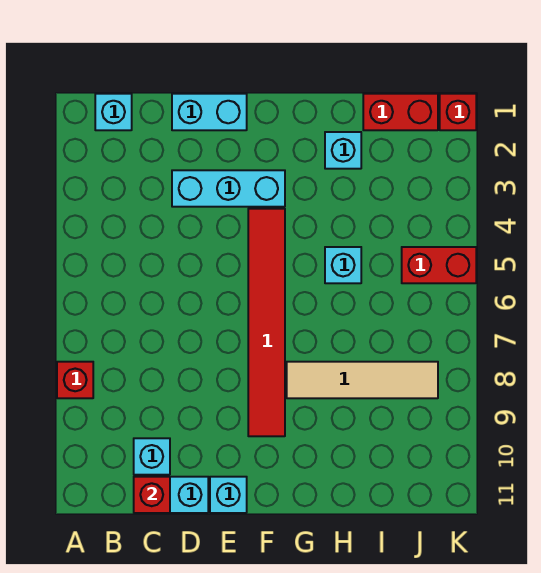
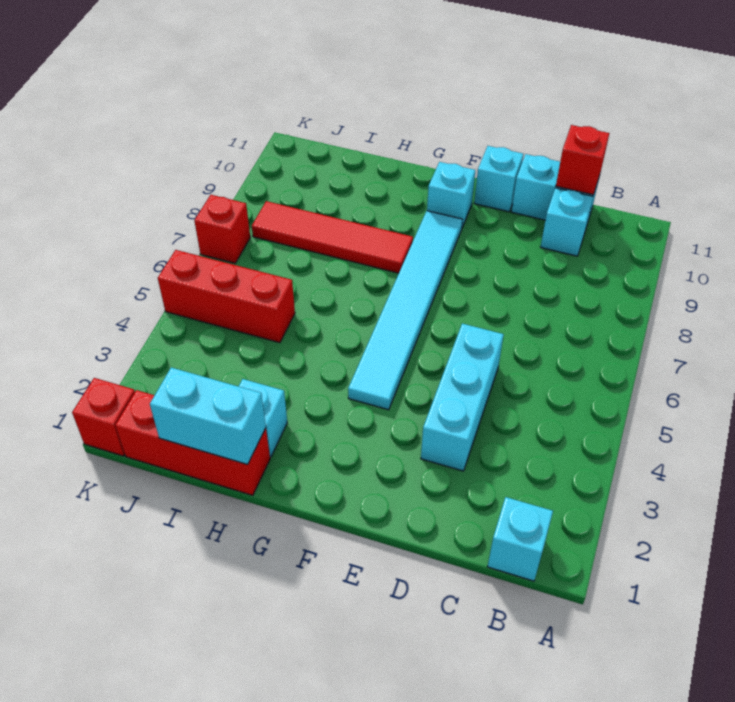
red brick A8 level 1 -> red brick K7 level 1
cyan brick D1:E1 level 1 -> cyan brick H1:I1 level 2
cyan brick D3:F3 level 1 -> cyan brick D3:D5 level 1
red tile F4:F9 level 1 -> cyan tile F4:F9 level 1
tan tile G8:J8 level 1 -> red tile G8:J8 level 1
cyan brick H5 level 1 -> cyan brick F10 level 1
red brick I1:J1 level 1 -> red brick H1:J1 level 1
red brick J5:K5 level 1 -> red brick I5:K5 level 1

